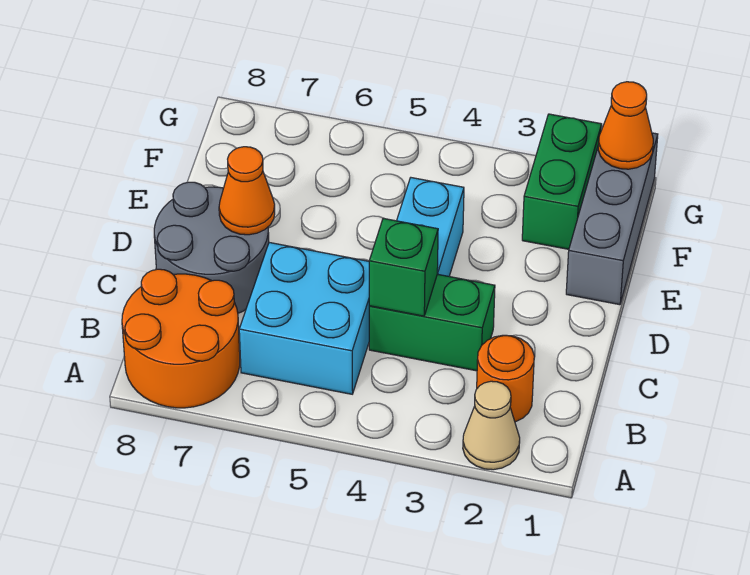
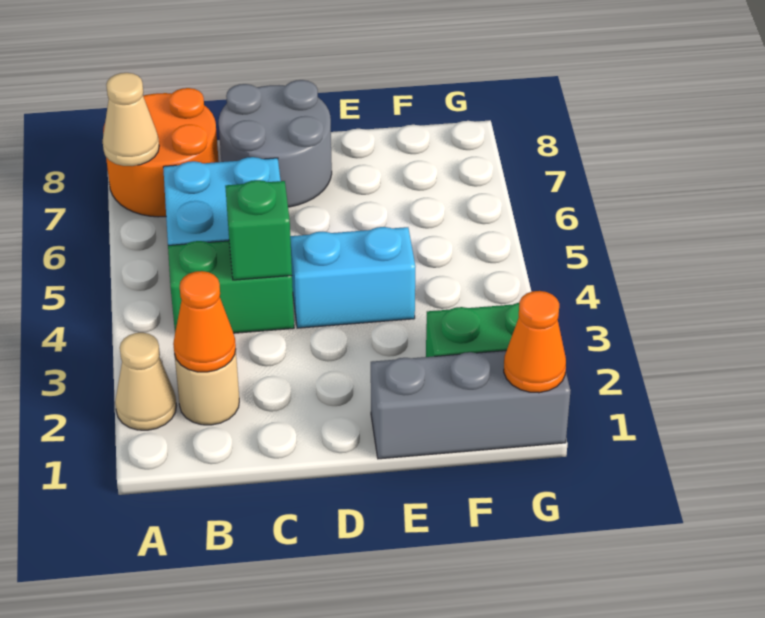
none -> tan cone A7 level 2
orange round brick B2 level 1 -> tan round brick B2 level 1
green brick C3:C4 level 1 -> green brick B4:C4 level 1
orange cone D7 level 2 -> orange cone B2 level 2

